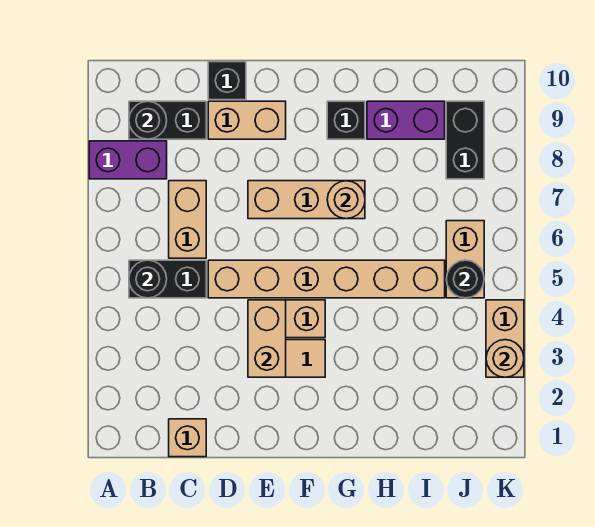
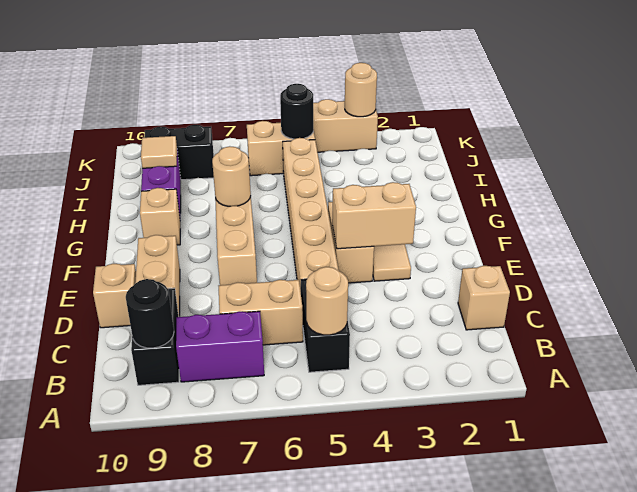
purple brick A8:B8 level 1 -> purple brick B7:B8 level 1
black round brick B5 level 2 -> tan round brick B5 level 2
black brick D10 level 1 -> tan brick D10 level 1
black brick G9 level 1 -> tan brick G9 level 1
none -> tan tile I9 level 2

